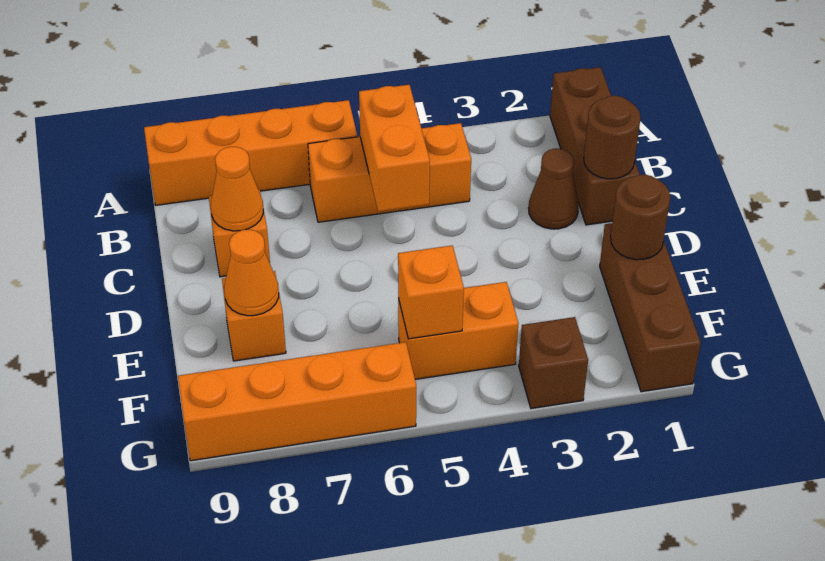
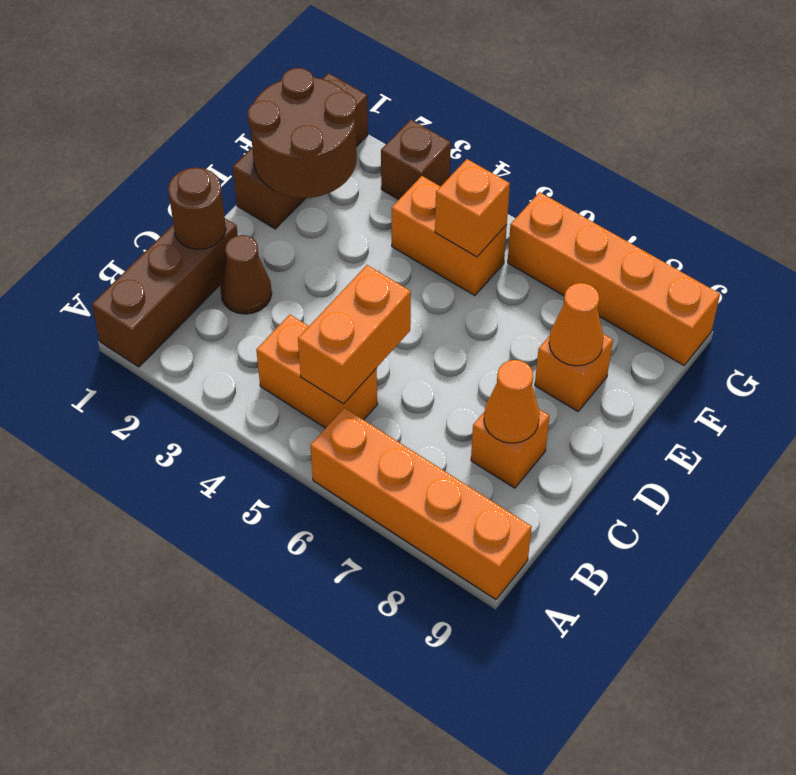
orange brick B4:B6 level 1 -> orange brick B4:B5 level 1
brown round brick E1 level 2 -> brown round brick E1:F2 level 2

